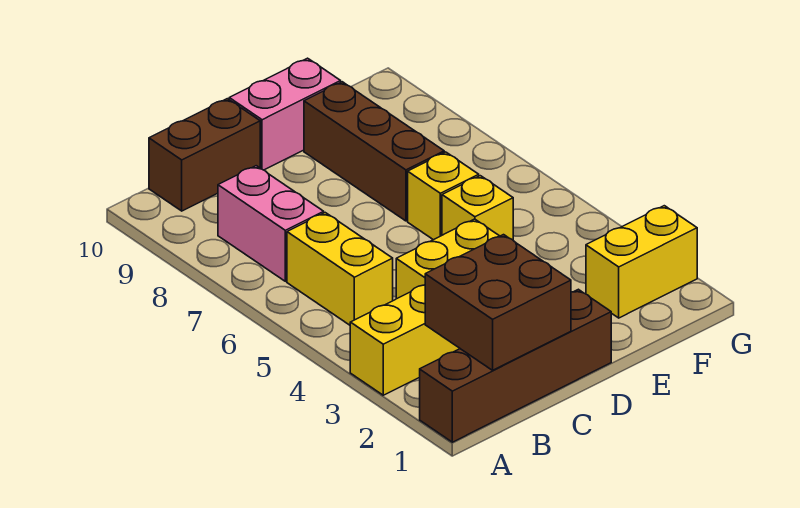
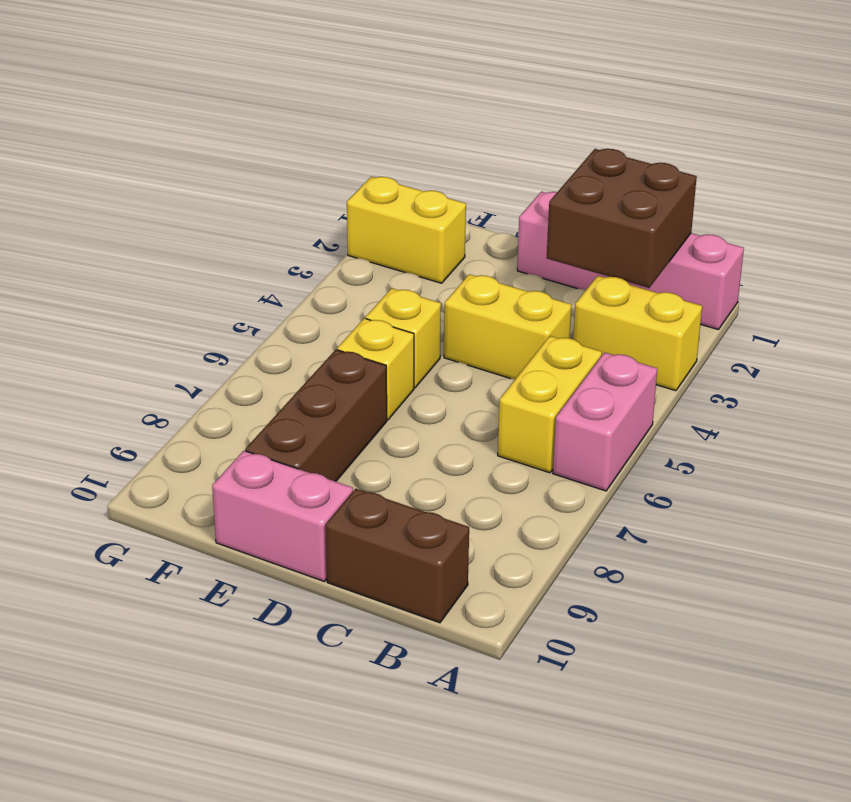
brown brick A1:D1 level 1 -> pink brick A1:D1 level 1
pink brick B7:B8 level 1 -> pink brick A5:A6 level 1

